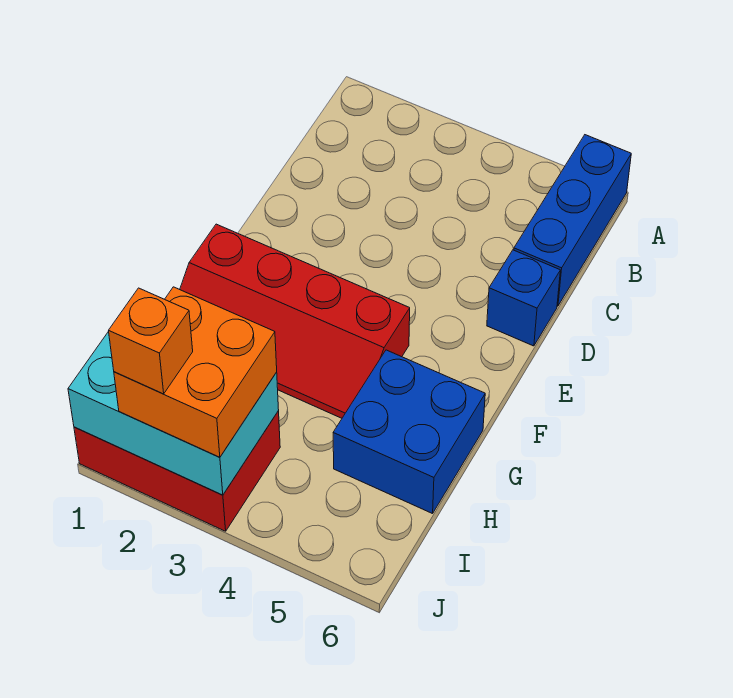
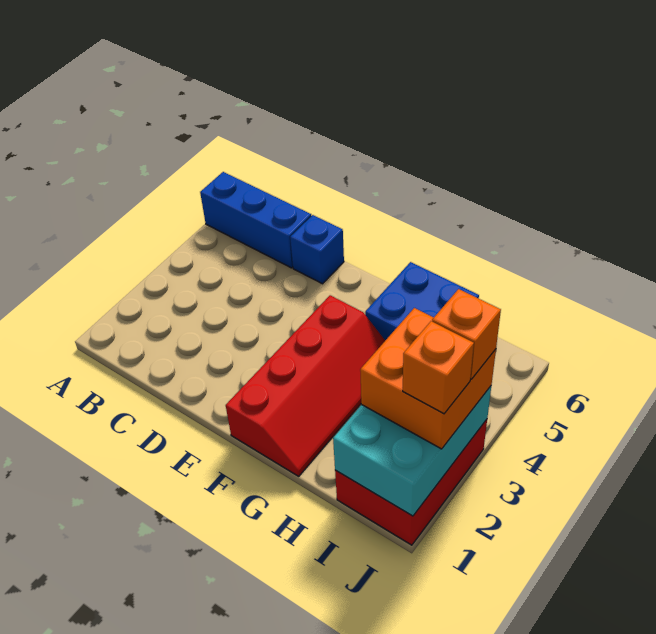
none -> orange brick J3 level 4

